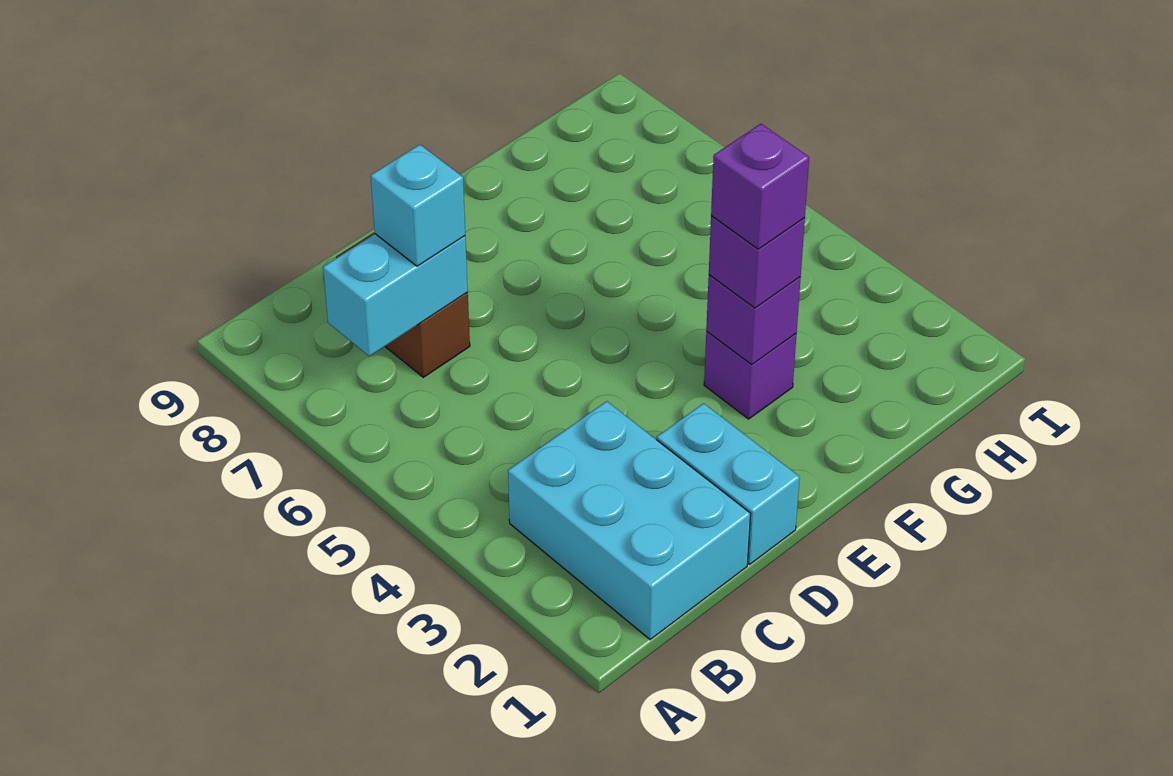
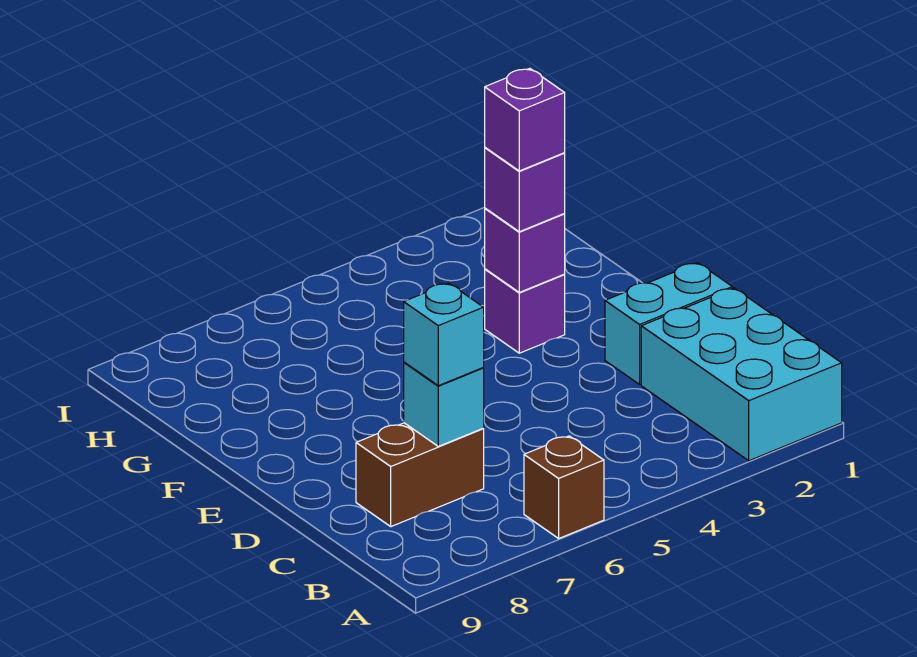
none -> brown brick A6 level 1
cyan brick B1:C3 level 1 -> cyan brick A1:C2 level 1
cyan brick B7:C7 level 2 -> cyan brick C7 level 2

